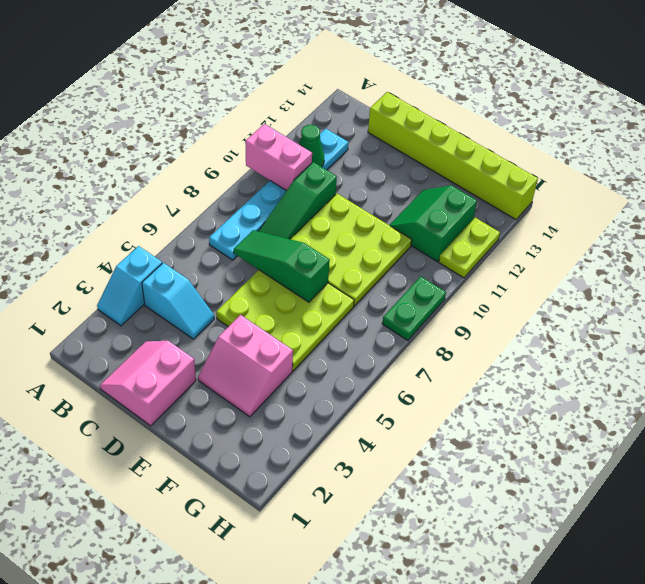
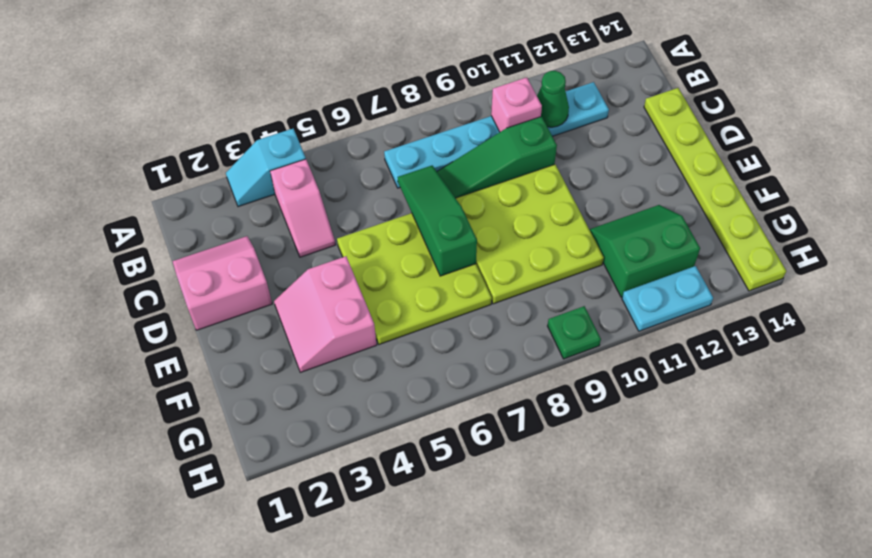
pink brick A10:B10 level 2 -> pink brick B10 level 2
cyan slope B4:C4 level 1 top B -> pink slope B4:C4 level 1 top B
lime brick C14:H14 level 1 -> lime plate C14:H14 level 1
green plate H8:H9 level 1 -> green plate H9 level 1
lime plate H11:H12 level 1 -> cyan plate H11:H12 level 1

